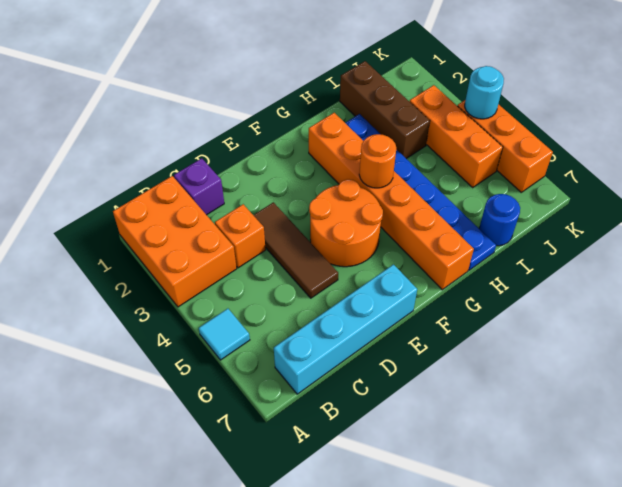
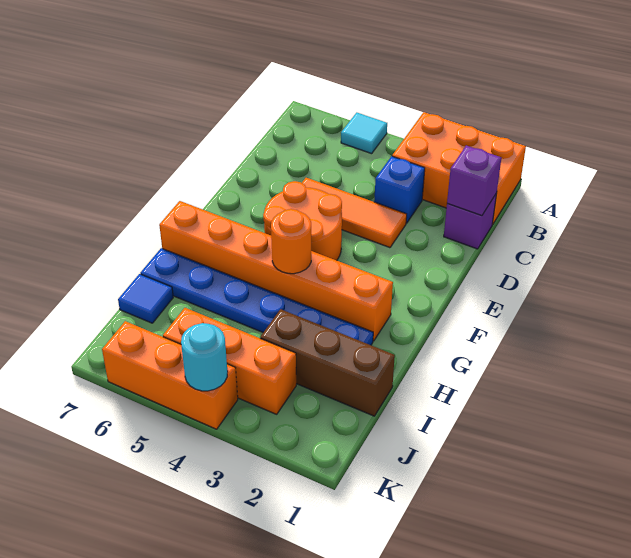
cyan brick B7:E7 level 1 -> none
none -> purple brick C1 level 2
orange brick C3 level 1 -> blue brick C3 level 1
brown tile D3:D5 level 1 -> orange tile D3:D5 level 1
blue round brick I7 level 1 -> blue tile I7 level 1

